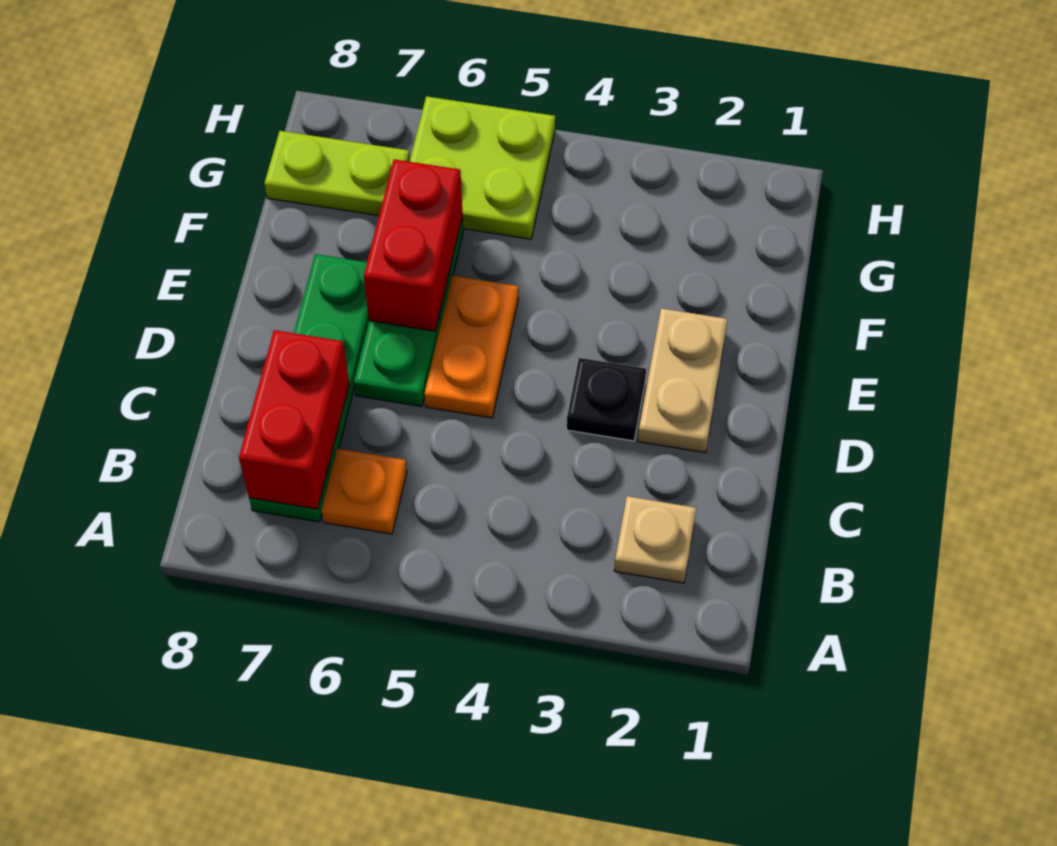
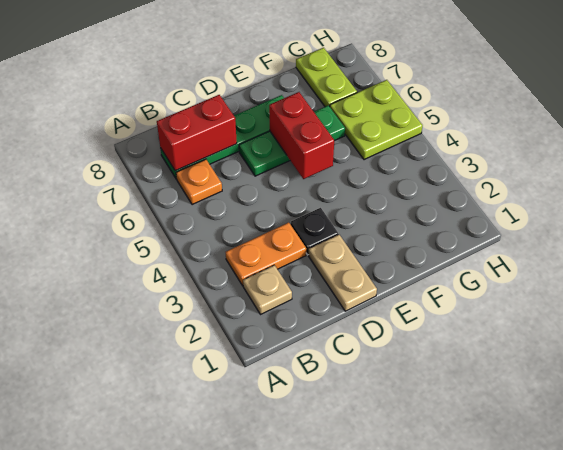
tan plate D2:E2 level 1 -> tan plate D1:D2 level 1
orange plate D5:E5 level 1 -> orange plate B3:C3 level 1
red brick E6:F6 level 2 -> red brick E5:E6 level 2

